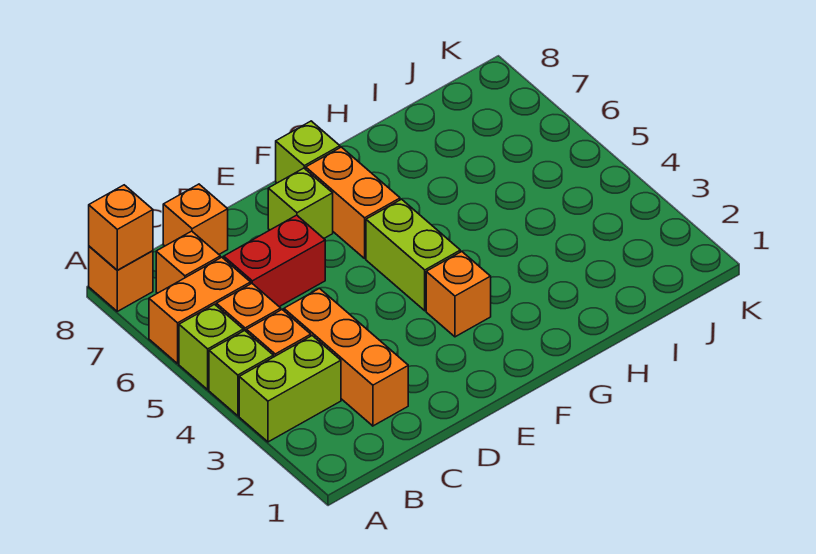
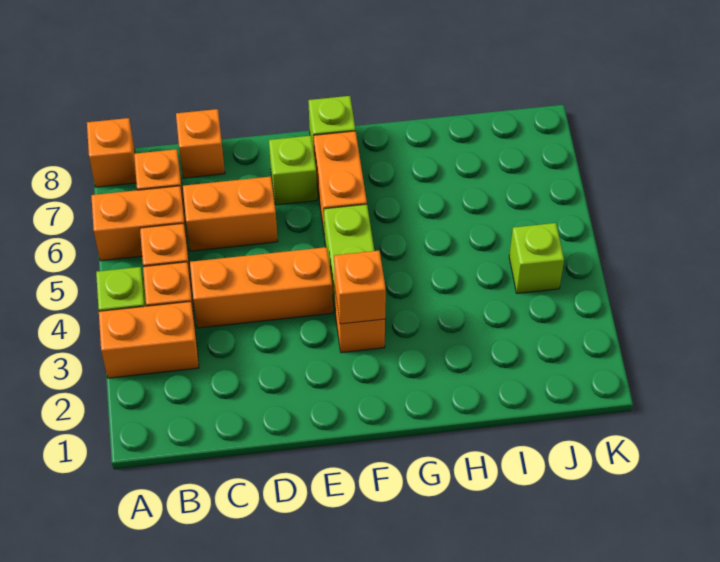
lime brick A3:B3 level 1 -> orange brick A3:B3 level 1
lime brick A5 level 1 -> lime brick J4 level 1
orange brick A8 level 2 -> orange brick F3 level 2
orange brick C2:C4 level 1 -> orange brick C4:E4 level 1
red brick C6:D6 level 1 -> orange brick C6:D6 level 1

